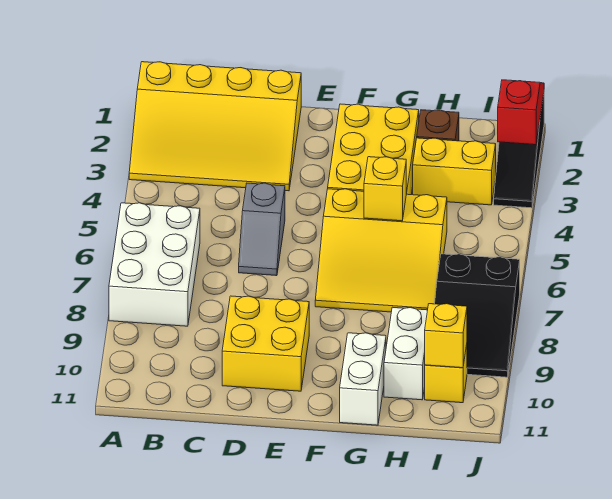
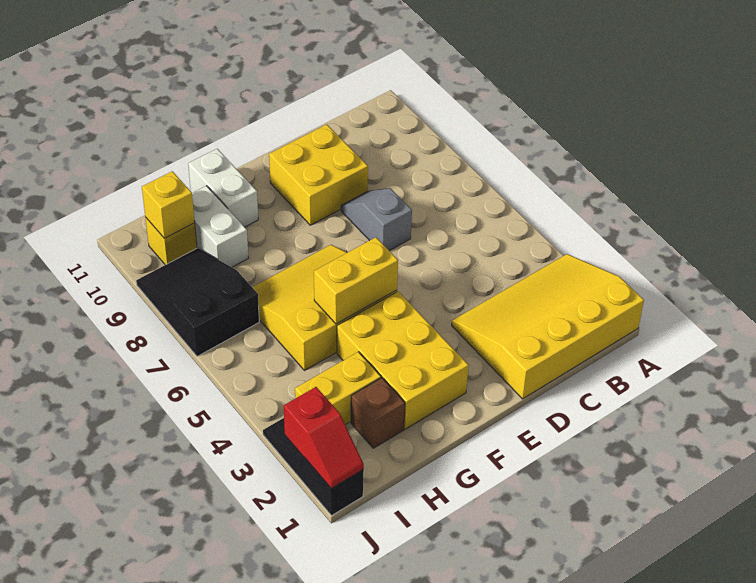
white brick A6:B8 level 1 -> none
grey slope D5:D6 level 1 top 5 -> grey slope D7:D8 level 1 top 7
yellow brick G5 level 2 -> yellow brick F5:G5 level 2

